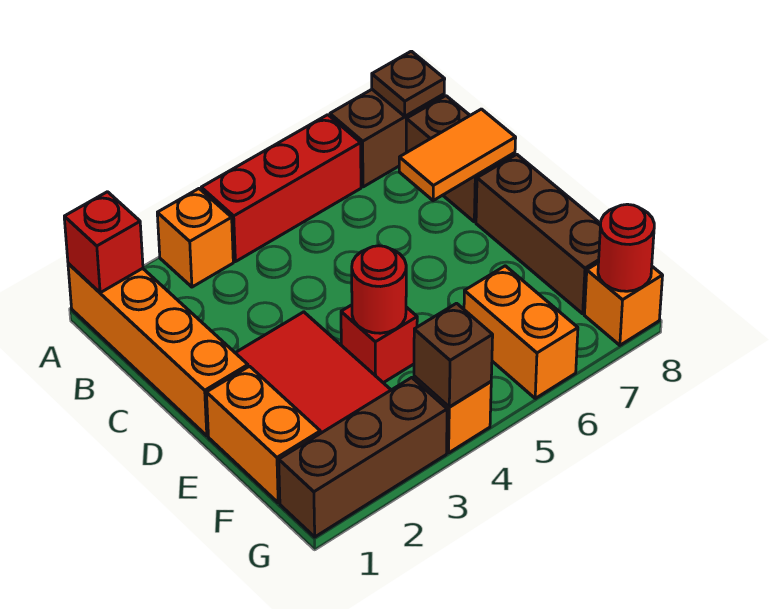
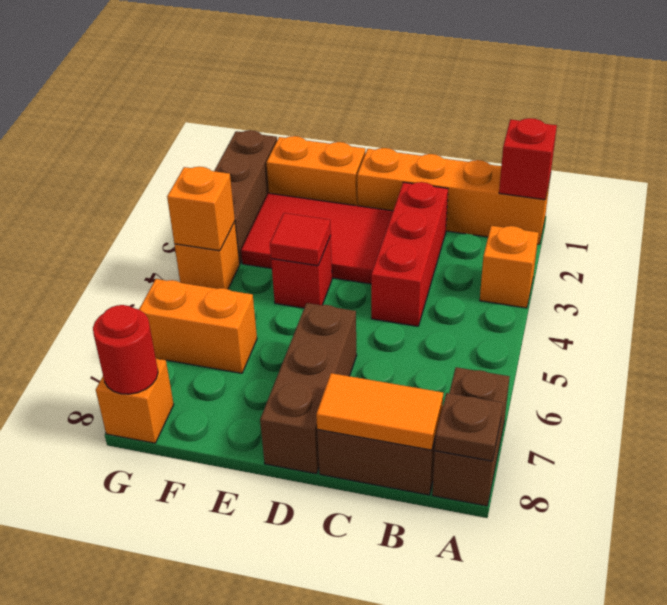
red brick A4:A6 level 1 -> red brick C2:C4 level 1
orange tile C7:C8 level 2 -> orange tile B8:C8 level 2
brown brick D8:F8 level 1 -> brown brick D6:D8 level 1
red round brick E4 level 2 -> red tile E4 level 2
brown brick G4 level 2 -> orange brick G4 level 2

